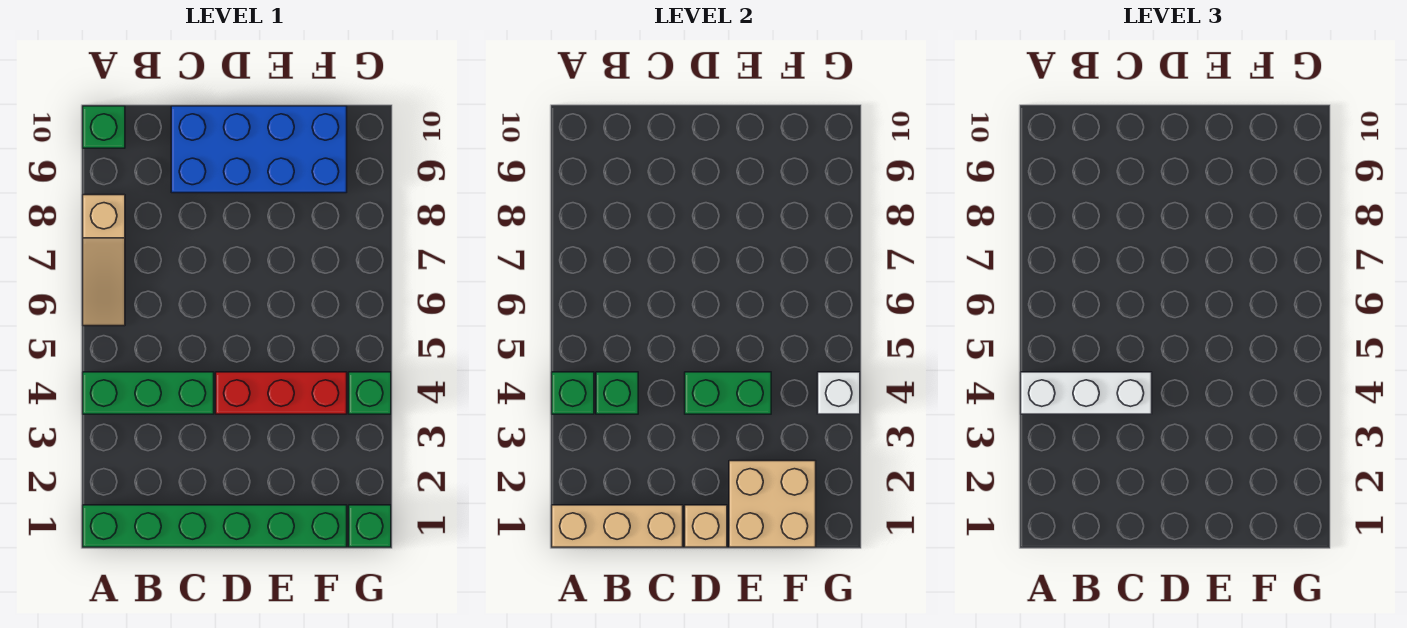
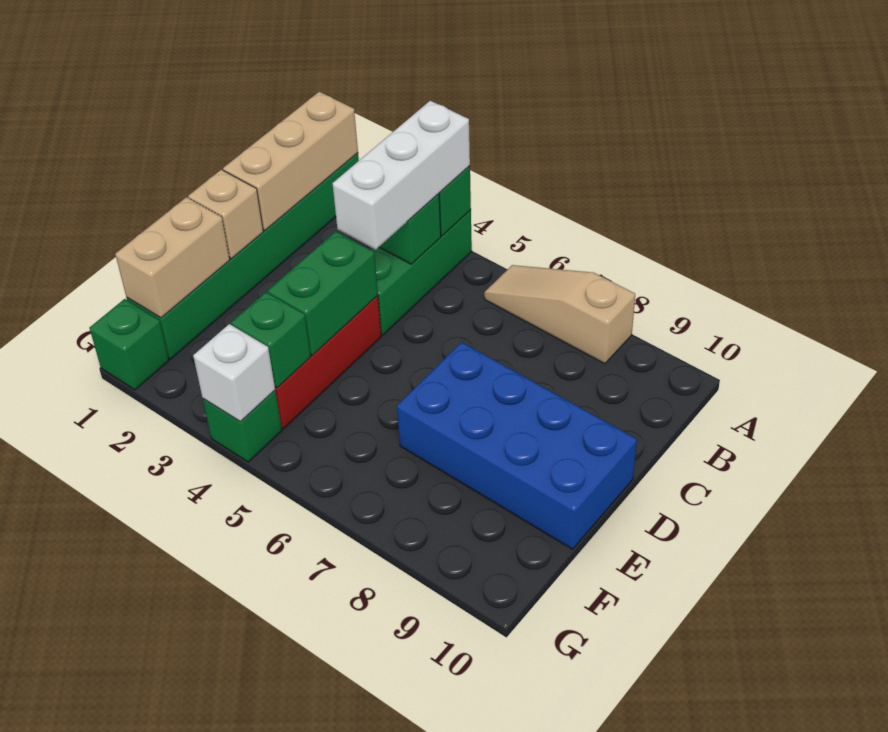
green brick A10 level 1 -> green brick F4 level 2
blue brick C9:F10 level 1 -> blue brick D7:E10 level 1
tan brick E1:F2 level 2 -> tan brick E1:F1 level 2

